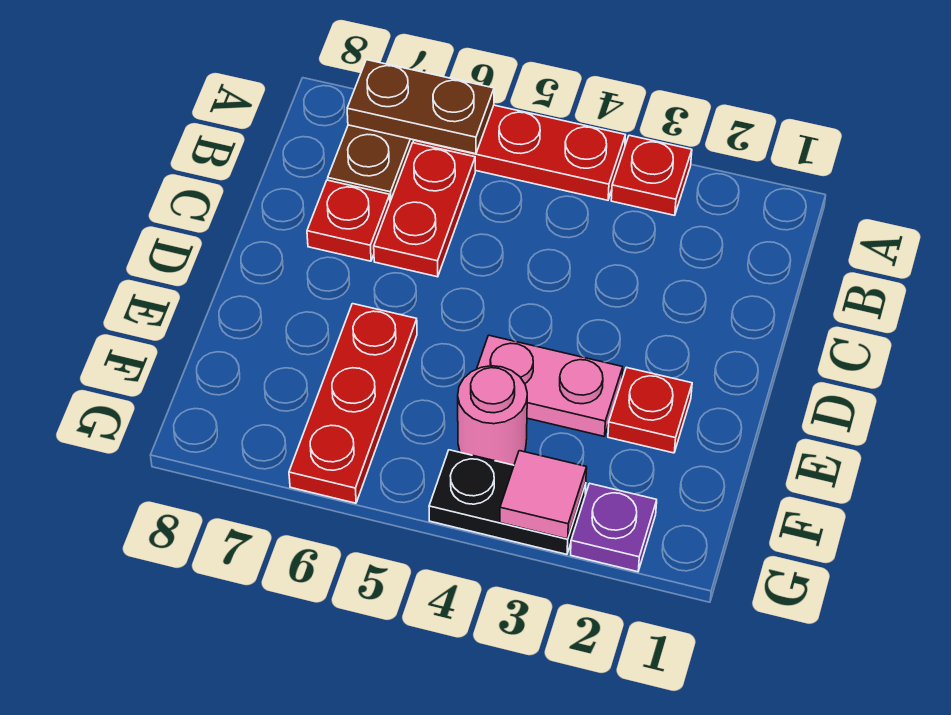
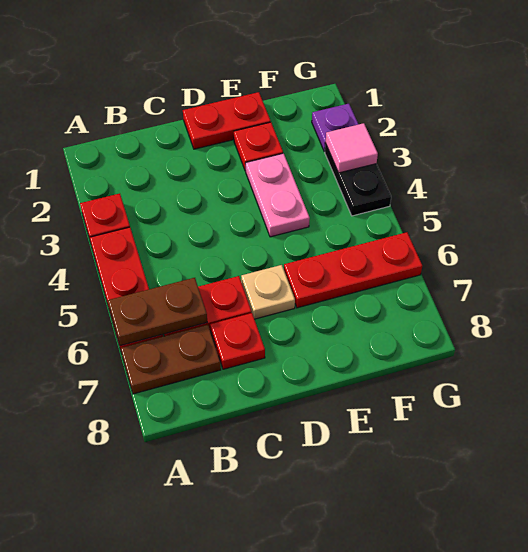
brown plate A6:A7 level 2 -> brown plate A6:B6 level 2
none -> red plate D1:E1 level 1
none -> tan plate D6 level 1
pink round brick F4 level 1 -> none

